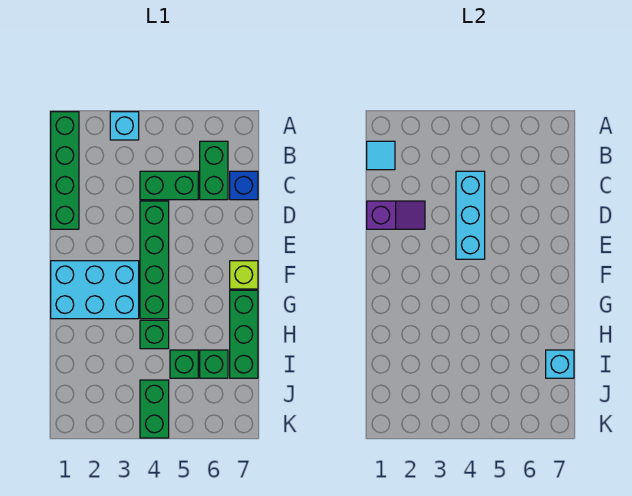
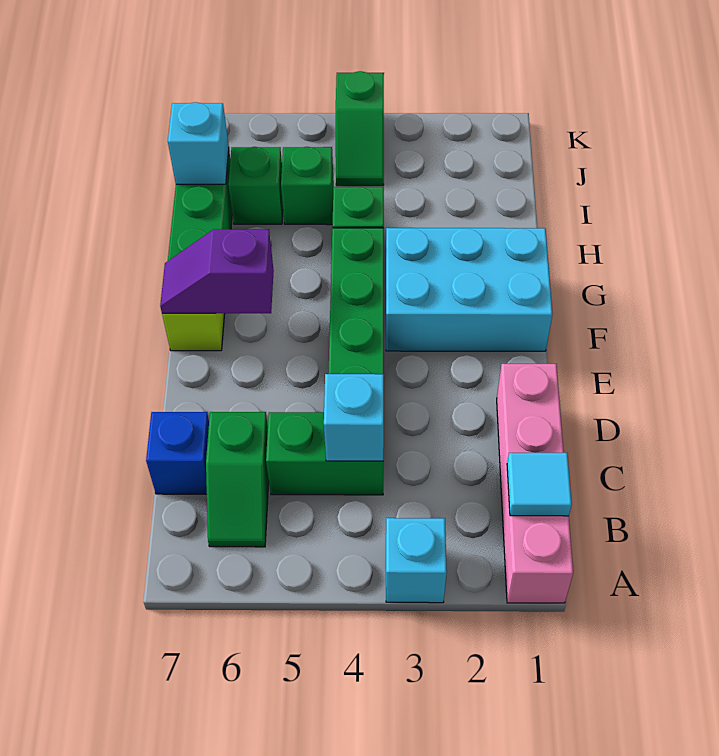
green brick A1:D1 level 1 -> pink brick A1:D1 level 1
green brick B6:C6 level 1 -> green slope B6:C6 level 1 top C
cyan brick C4:E4 level 2 -> cyan brick C4 level 2
purple slope D1:D2 level 2 top 1 -> purple slope F6:F7 level 2 top 6
green brick J4:K4 level 1 -> green slope J4:K4 level 1 top K

